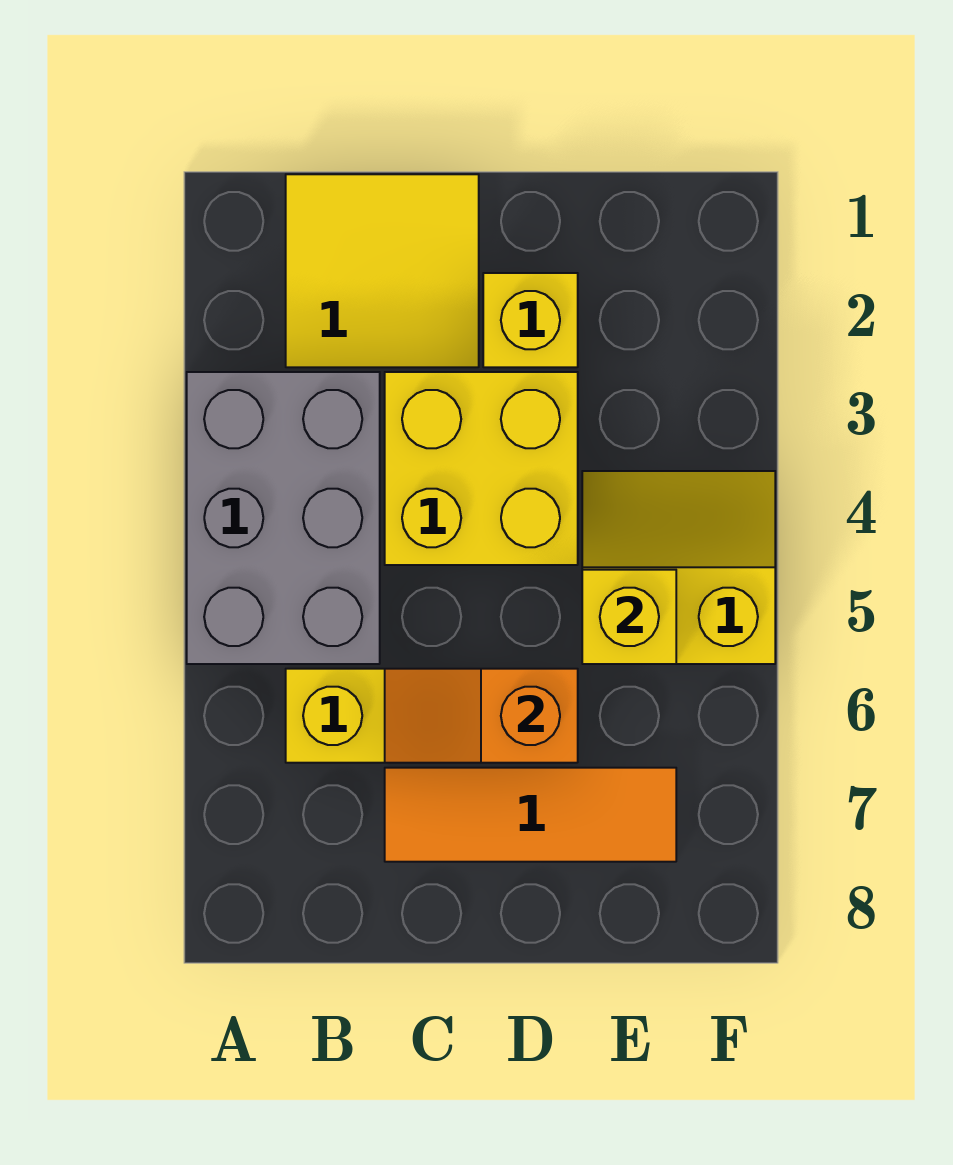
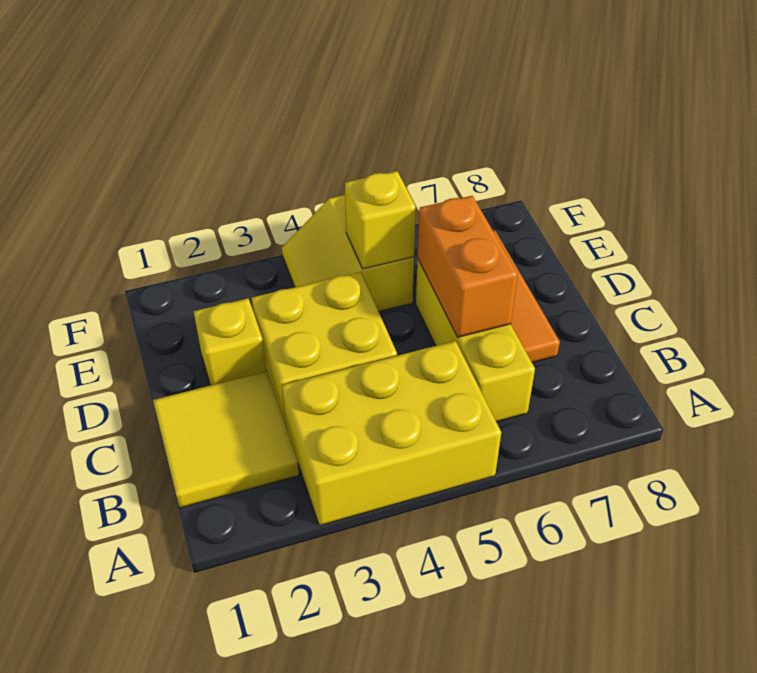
grey brick A3:B5 level 1 -> yellow brick A3:B5 level 1
orange slope C6:D6 level 2 top D -> orange brick C6:D6 level 2

